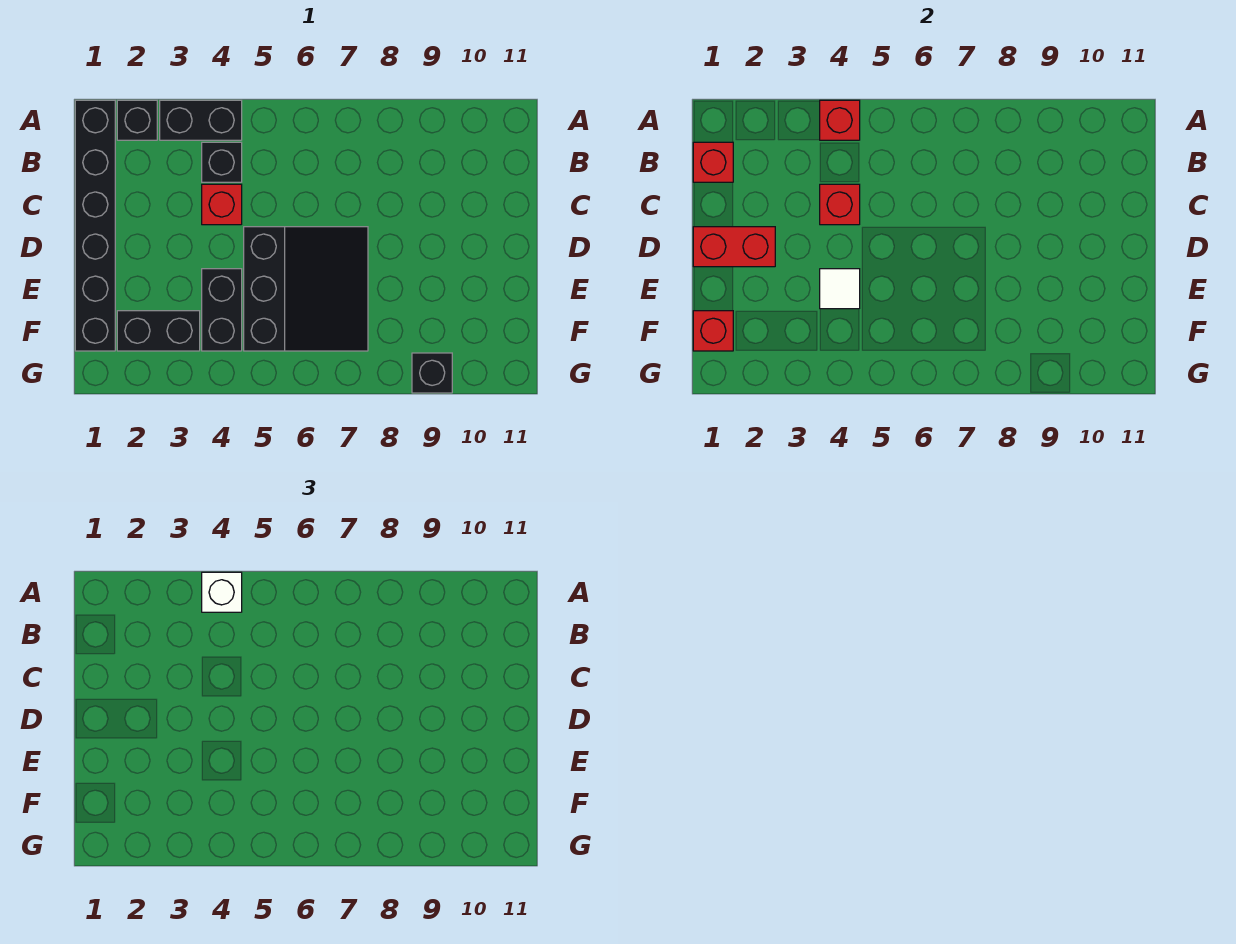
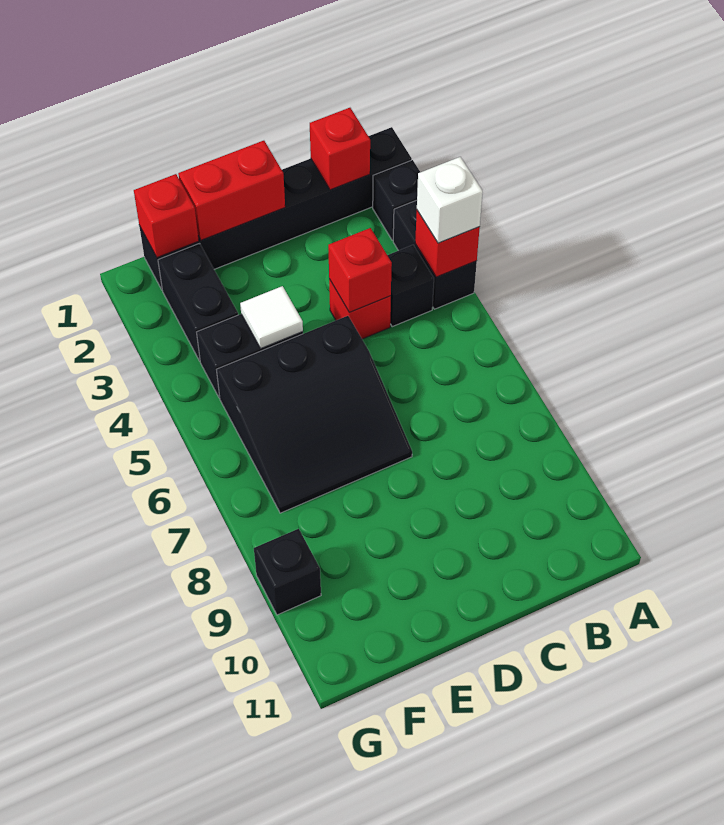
red brick D1:D2 level 2 -> red brick D1:E1 level 2

